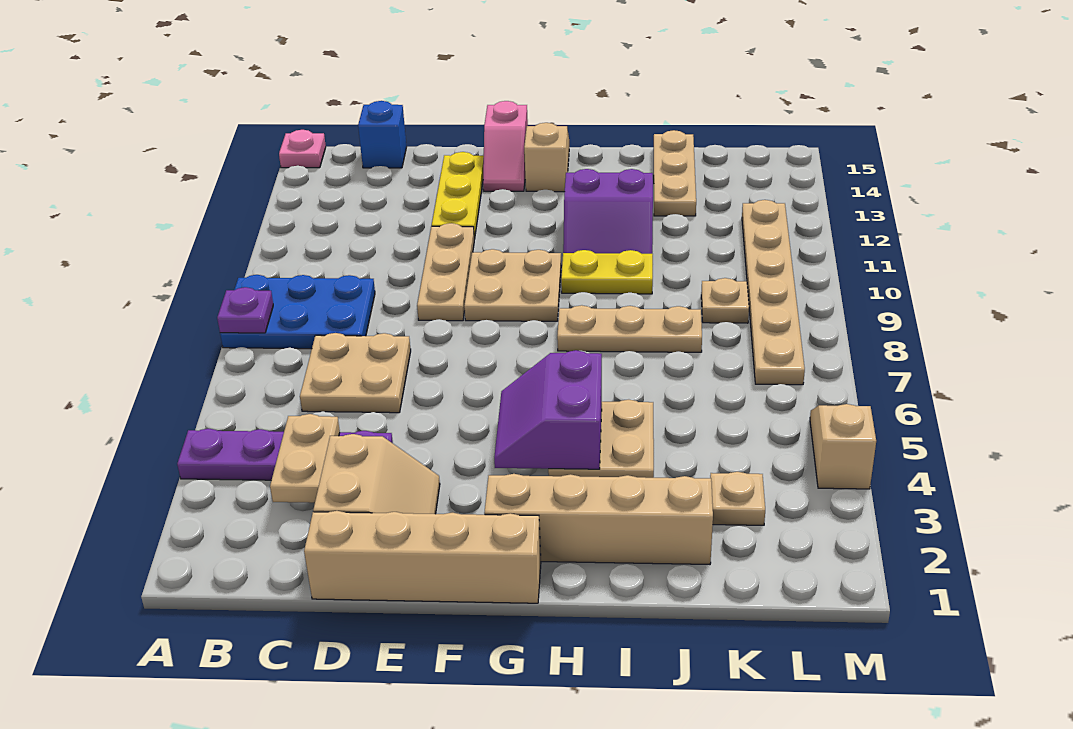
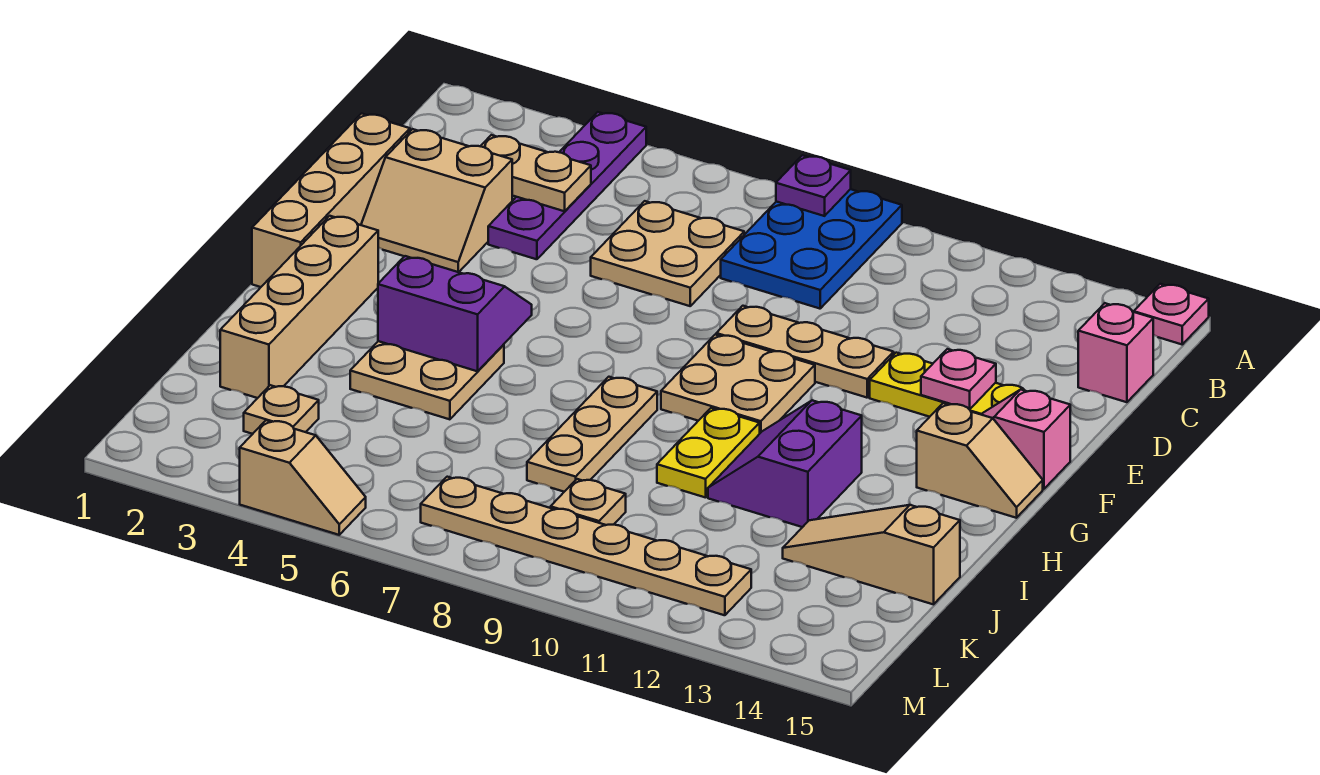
blue brick C15 level 1 -> pink brick C15 level 1
none -> pink plate E13 level 2
tan plate J13:J15 level 1 -> tan slope J13:J15 level 1 top 15

